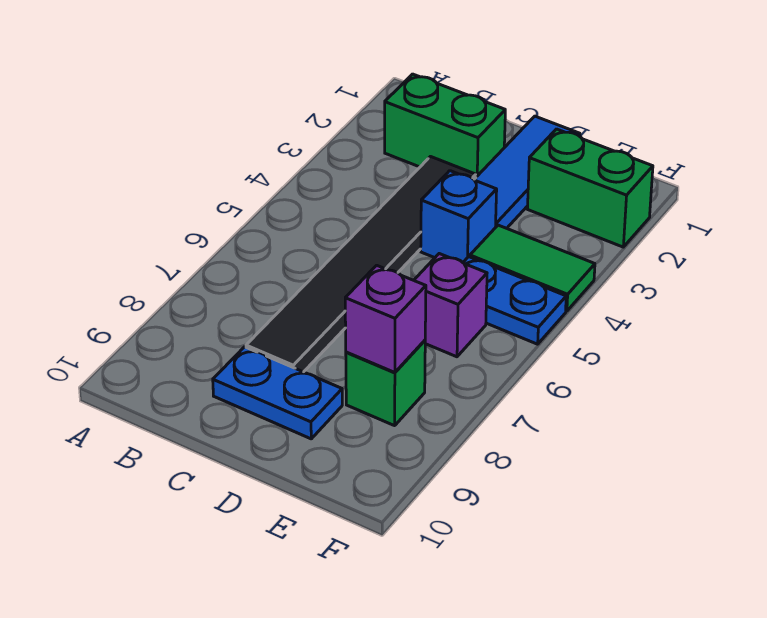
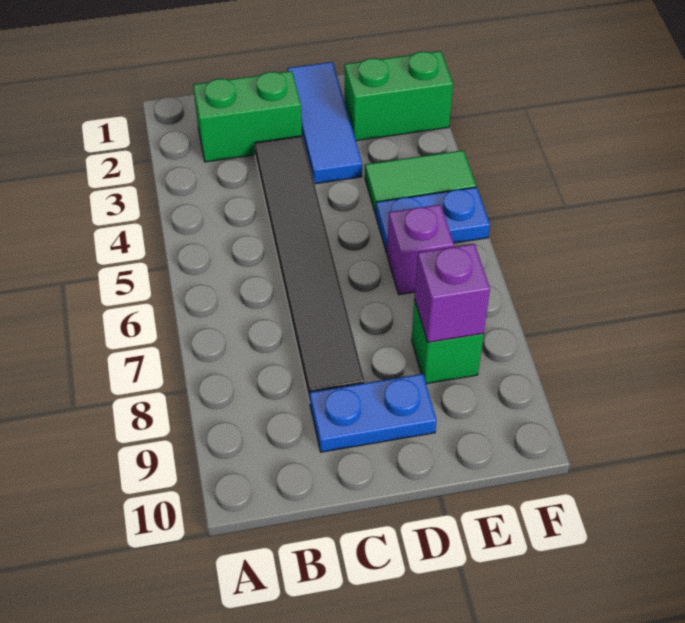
blue brick D4 level 1 -> none

